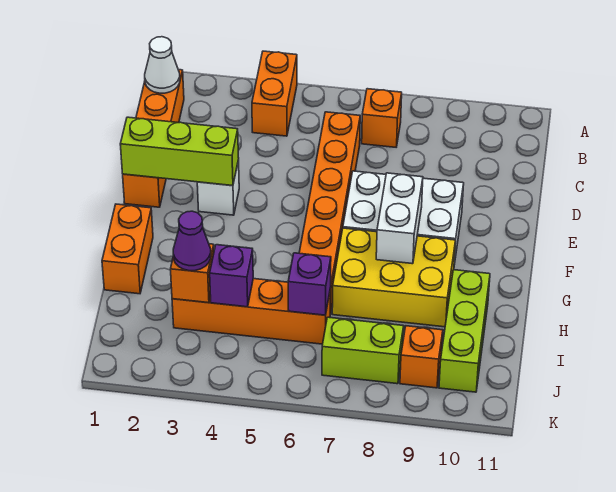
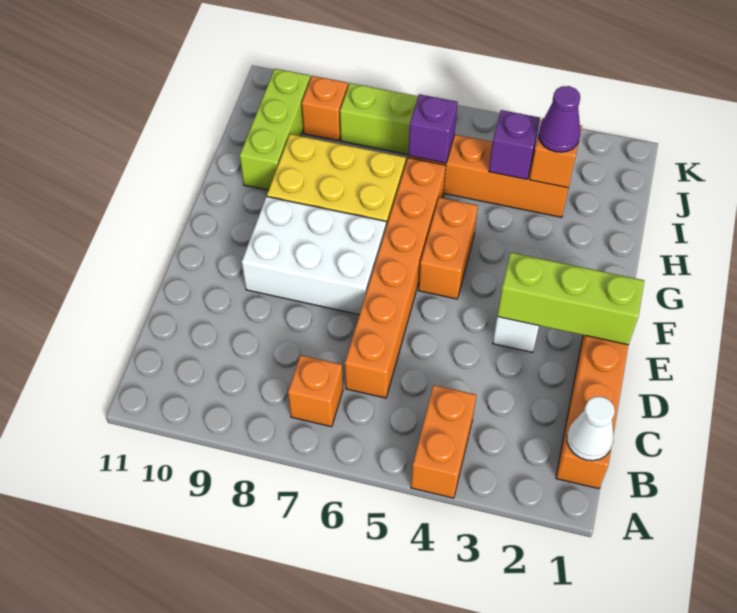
white brick F8:G8 level 2 -> none
orange brick G1:H1 level 1 -> orange brick F5:G5 level 1

